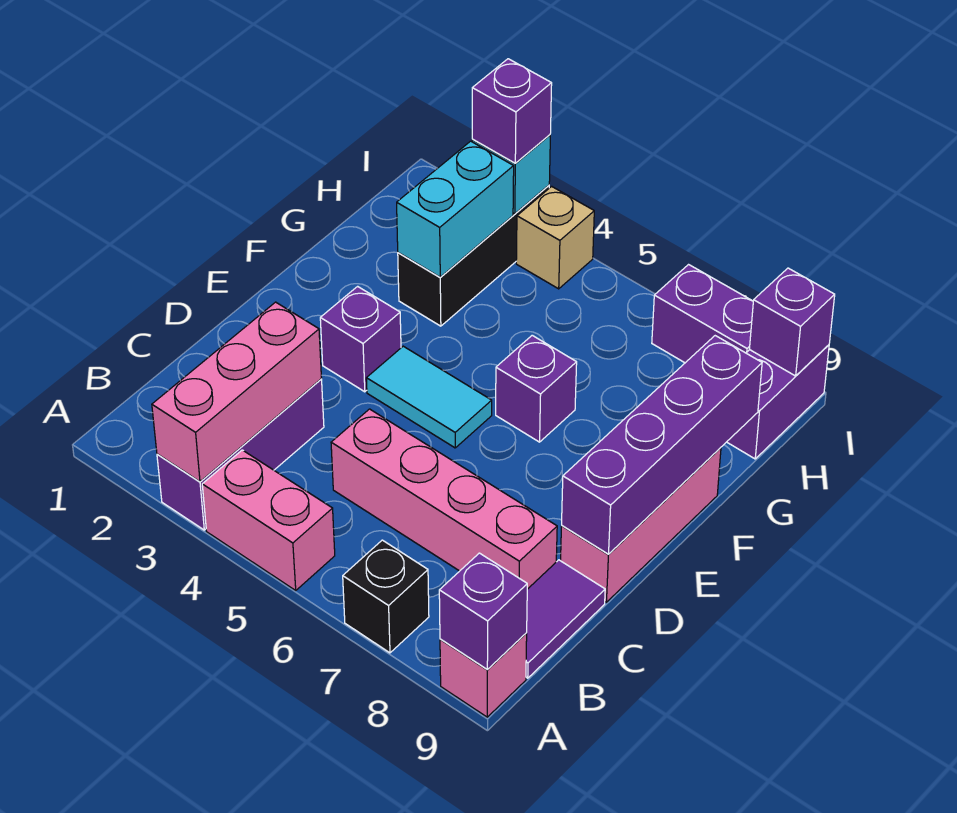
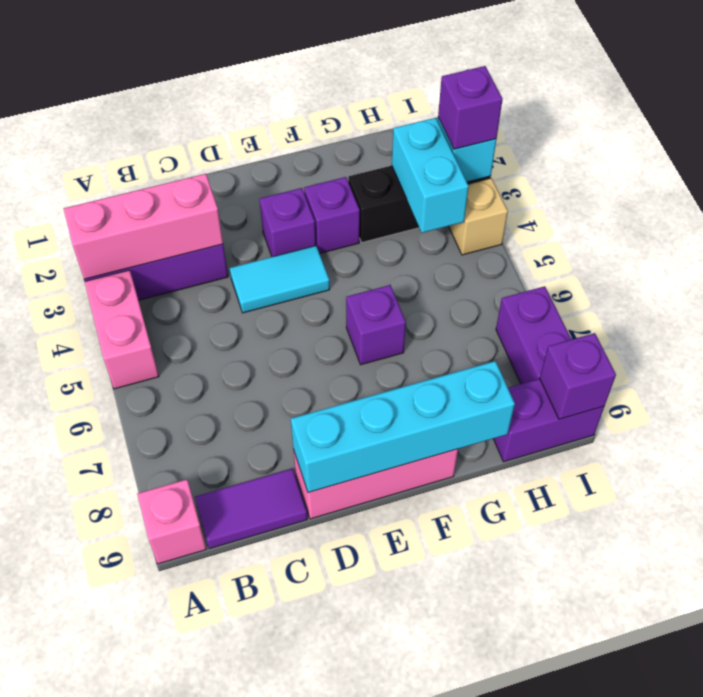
black brick A7 level 1 -> none
purple brick A9 level 2 -> purple brick F3 level 1
pink brick C5:C8 level 1 -> none
purple brick D9:G9 level 2 -> cyan brick D9:G9 level 2
cyan tile E4:E5 level 1 -> cyan tile D4:E4 level 1
cyan brick G3:H3 level 2 -> cyan brick H3:H4 level 2

